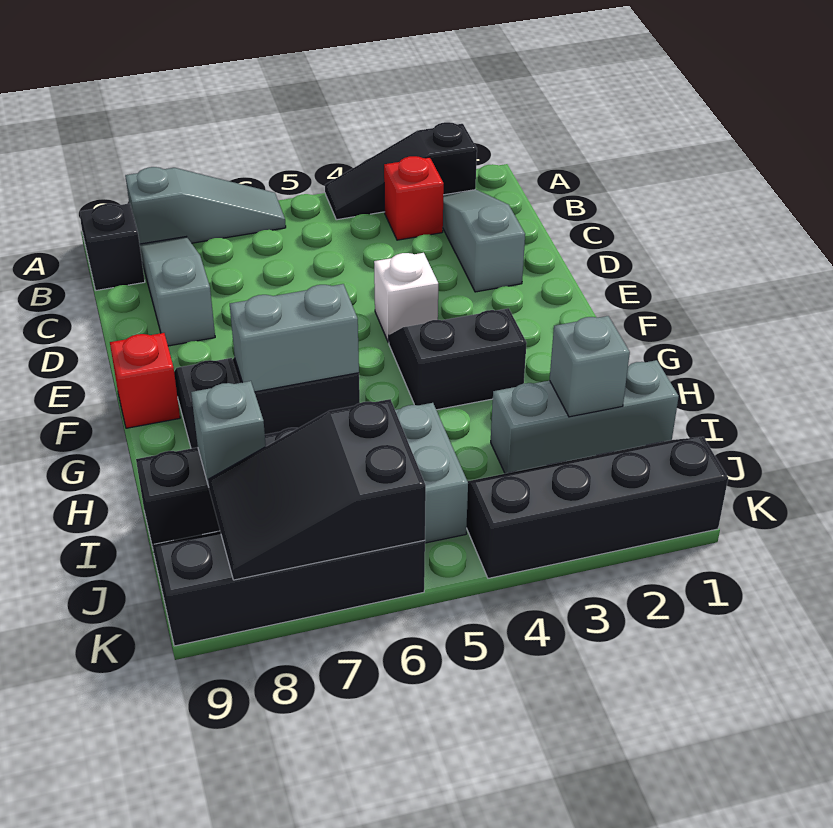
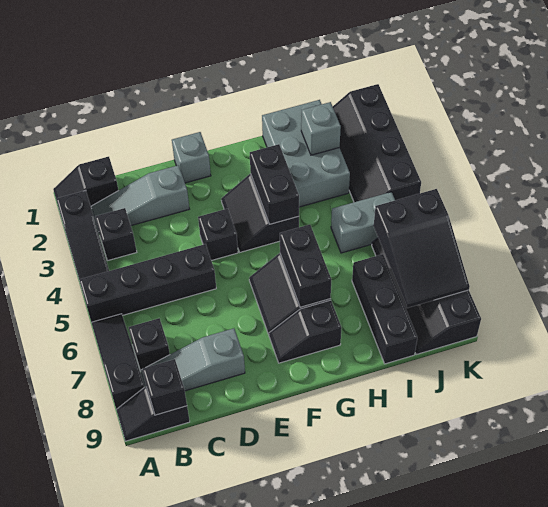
none -> black slope A1:B1 level 1 top B
none -> black brick A5:D5 level 1
grey slope A6:A8 level 1 top 8 -> black slope A6:A8 level 1 top 8
red brick B3 level 1 -> black brick B3 level 1
none -> black brick B7 level 1
none -> black brick B9 level 2
white brick E4 level 1 -> black brick E4 level 1
red brick F9 level 1 -> none
none -> black brick G3:G4 level 2
grey brick G6:G7 level 2 -> black brick G6:G7 level 2
grey brick I1:I3 level 1 -> grey brick H1:I3 level 1
grey brick I8 level 2 -> grey brick E1 level 1

